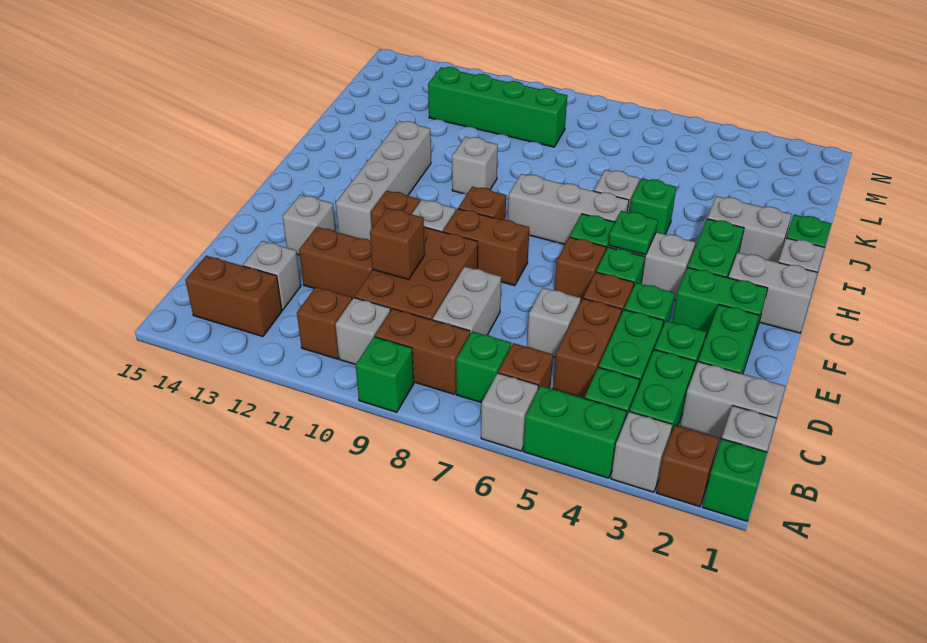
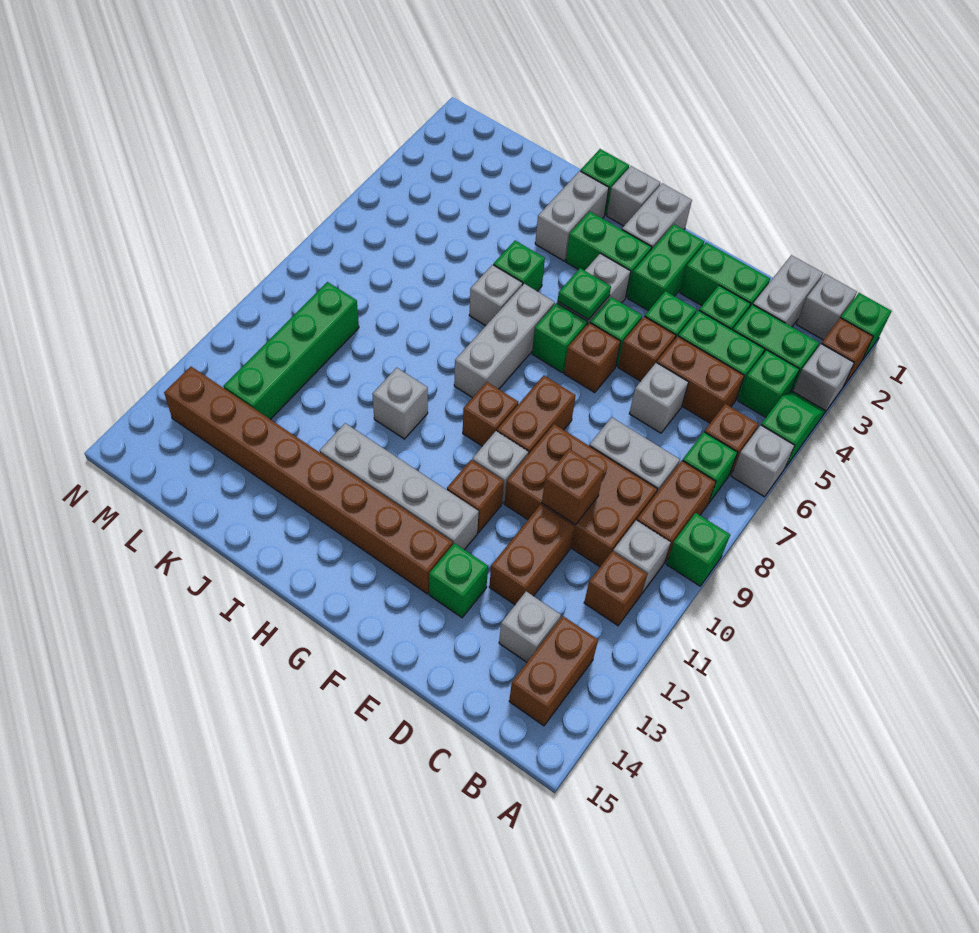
green brick A4:A5 level 1 -> green slope A4:A5 level 1 top 5
grey brick E13 level 1 -> green brick E13 level 1
none -> brown brick F13:M13 level 1

